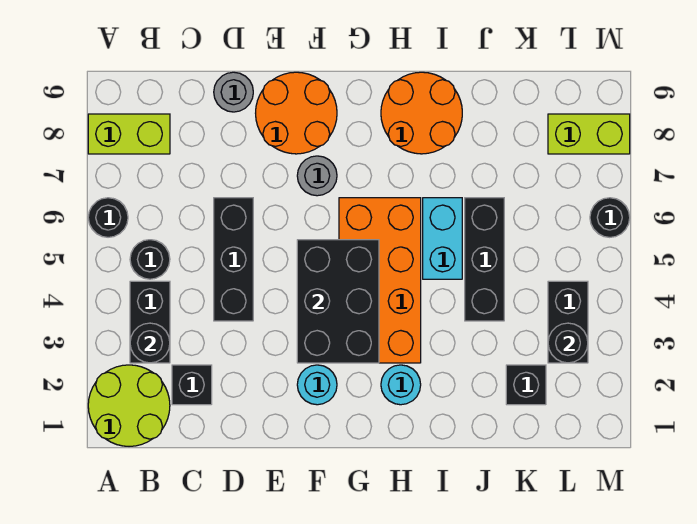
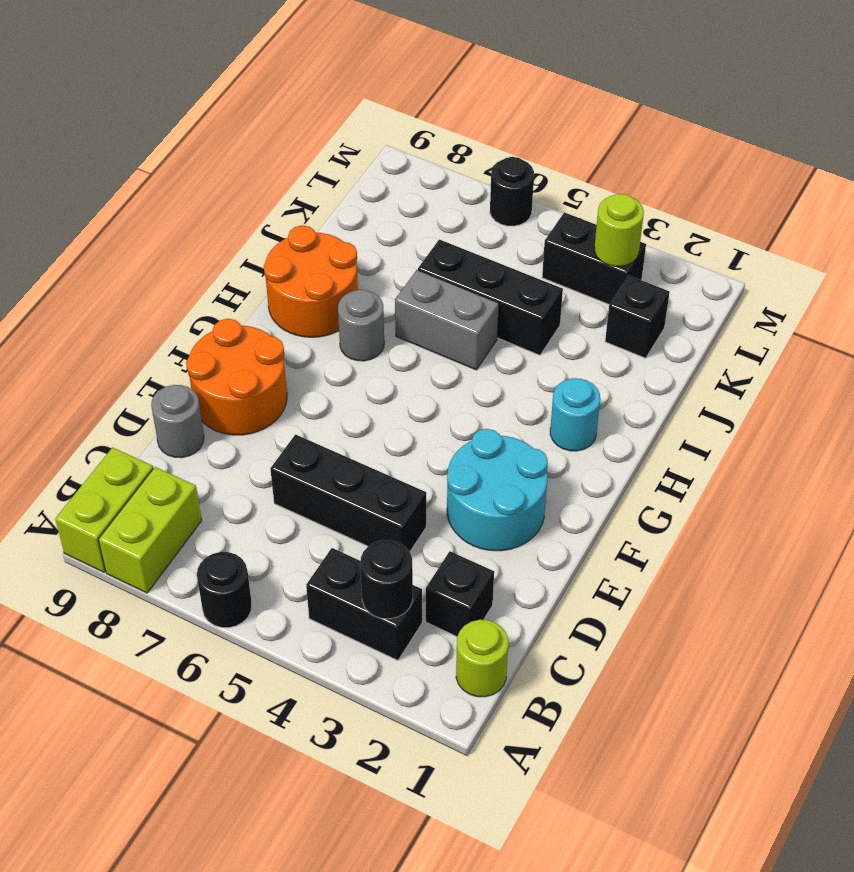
lime round brick A1:B2 level 1 -> lime round brick B1 level 1
black round brick B5 level 1 -> none
cyan round brick F2 level 1 -> cyan round brick E2:F3 level 1
black brick F3:G5 level 2 -> none
grey round brick F7 level 1 -> grey round brick H7 level 1
orange brick G3:H6 level 1 -> none
cyan brick I5:I6 level 1 -> grey brick I5:I6 level 1
black round brick L3 level 2 -> lime round brick L3 level 2
lime brick L8:M8 level 1 -> lime brick A9:B9 level 1

